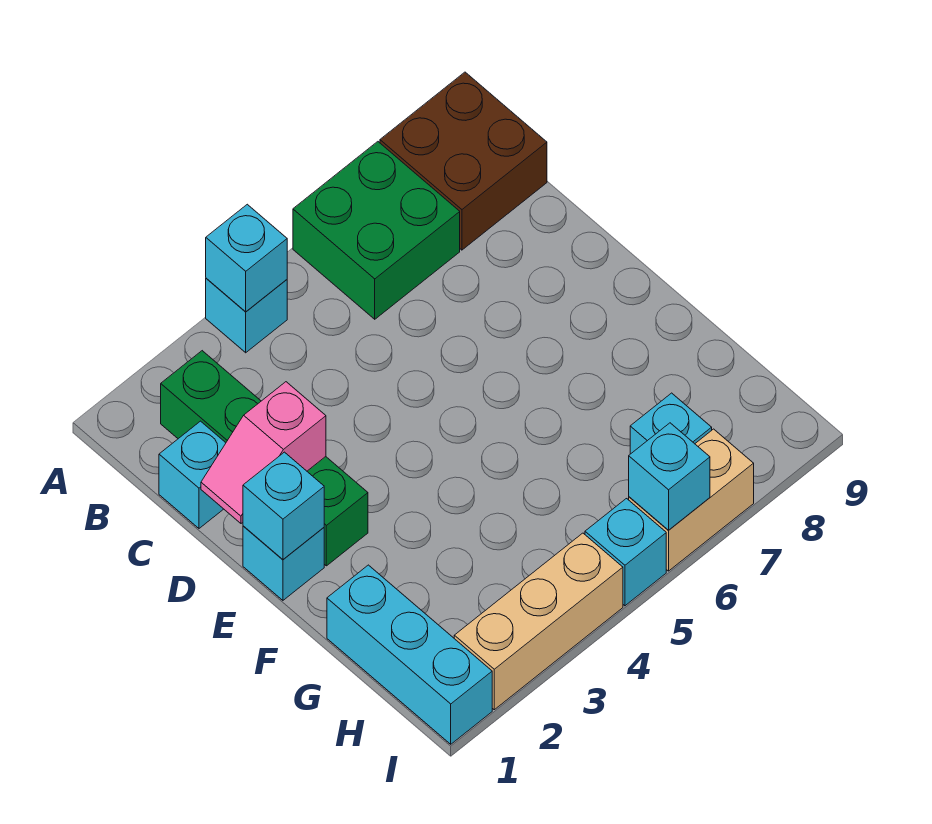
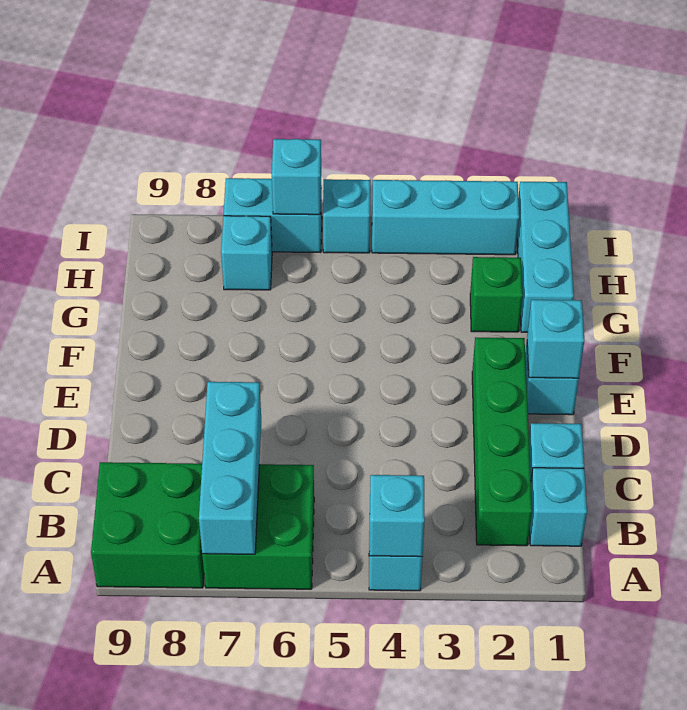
none -> cyan brick A7:C7 level 2
brown brick A8:B9 level 1 -> green brick A8:B9 level 1
none -> cyan brick B1 level 1
pink slope D1:D2 level 2 top 2 -> none
none -> green brick G2 level 1
tan brick I2:I4 level 1 -> cyan brick I2:I4 level 1
tan brick I6:I7 level 1 -> cyan brick I6:I7 level 1

